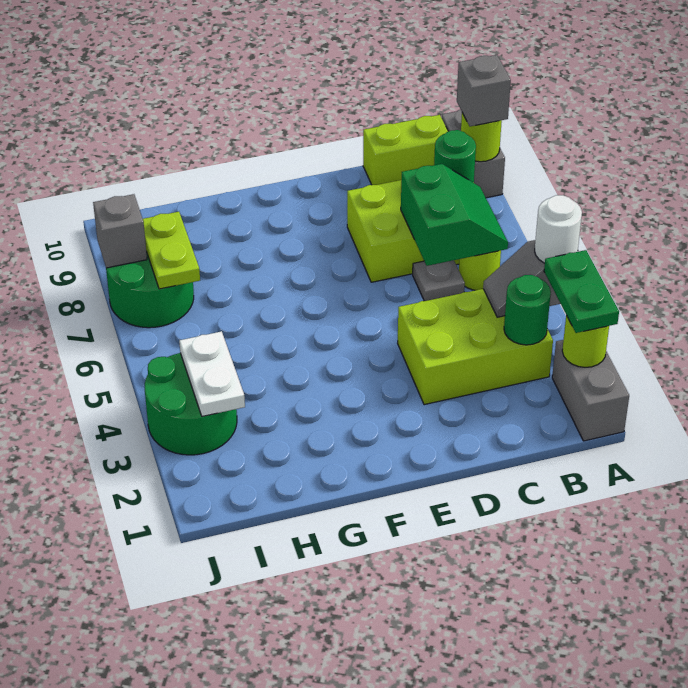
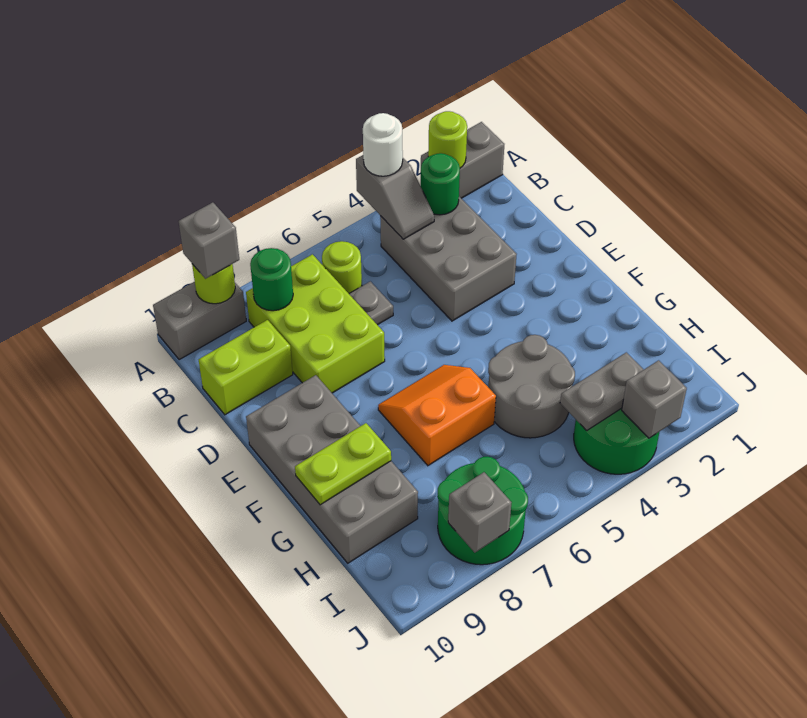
green plate A2:A3 level 3 -> none
lime brick B3:D4 level 1 -> grey brick B3:D4 level 1
green slope B6:C7 level 2 top C -> none
lime brick B10:C10 level 1 -> lime brick C9:C10 level 1
none -> grey brick E9:H10 level 1
none -> orange slope F6:G7 level 1 top G
none -> grey round brick G4:H5 level 1
white plate I3:I4 level 2 -> grey plate I3:I4 level 2
lime plate I7:I8 level 2 -> lime plate G9:G10 level 2
none -> grey brick J3 level 2

